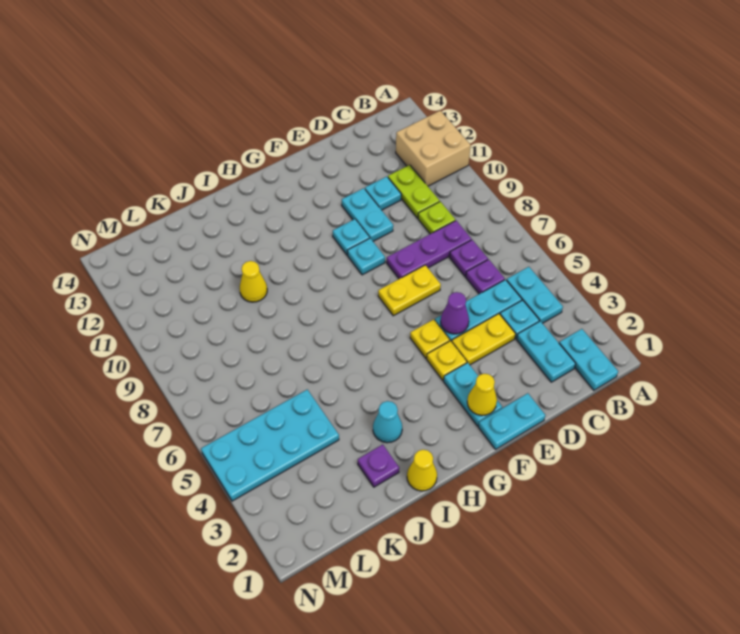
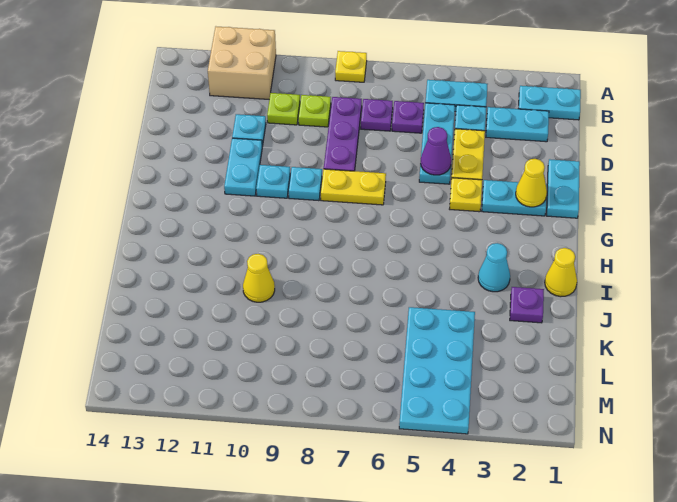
lime plate C10:C11 level 1 -> lime plate C10 level 1
yellow plate E7:F7 level 1 -> yellow plate F7:F8 level 1
cyan plate E10:E11 level 1 -> cyan plate E11:F11 level 1
yellow plate F5 level 1 -> yellow plate A8 level 1

